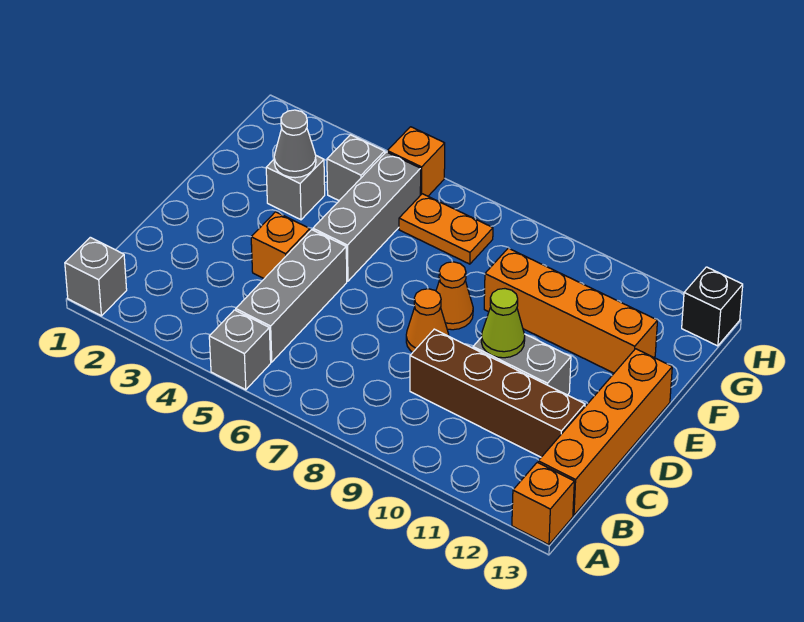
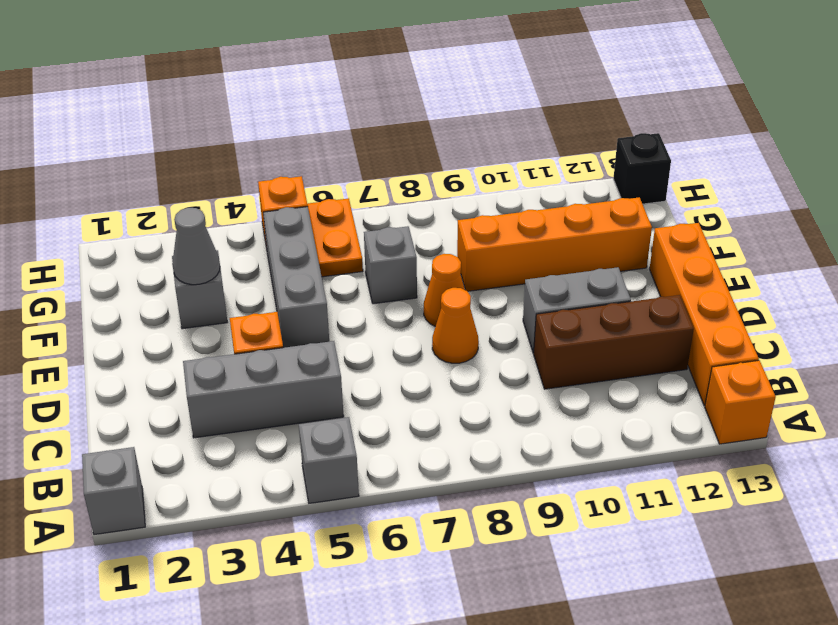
grey brick B5:D5 level 1 -> grey brick C3:C5 level 1
brown brick C9:C12 level 1 -> brown brick C10:C12 level 1
lime cone D10 level 2 -> none
grey brick G4 level 1 -> grey brick F7 level 1
orange plate G6:G7 level 1 -> orange plate G6:H6 level 1

